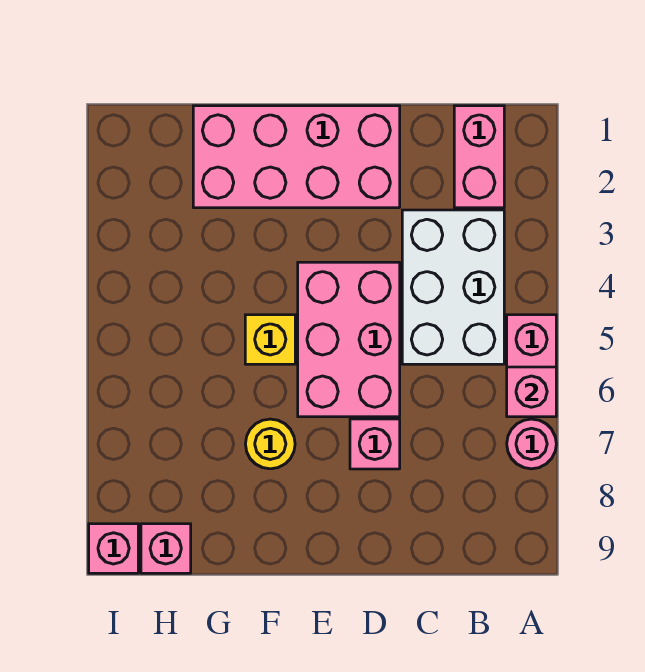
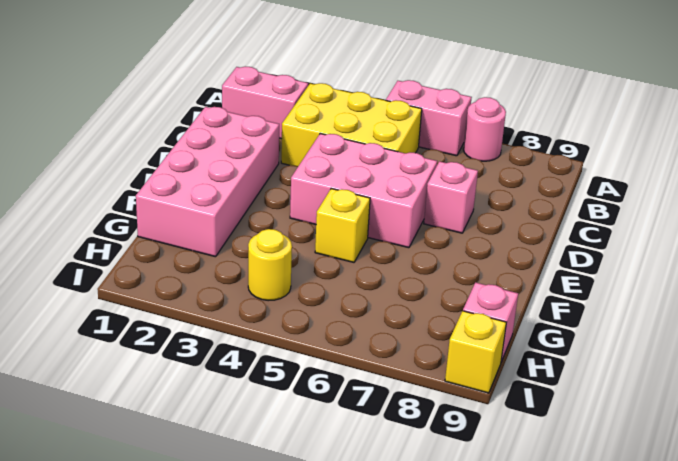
pink brick A6 level 2 -> none
white brick B3:C5 level 1 -> yellow brick B3:C5 level 1
yellow round brick F7 level 1 -> yellow round brick H4 level 1
pink brick I9 level 1 -> yellow brick I9 level 1

